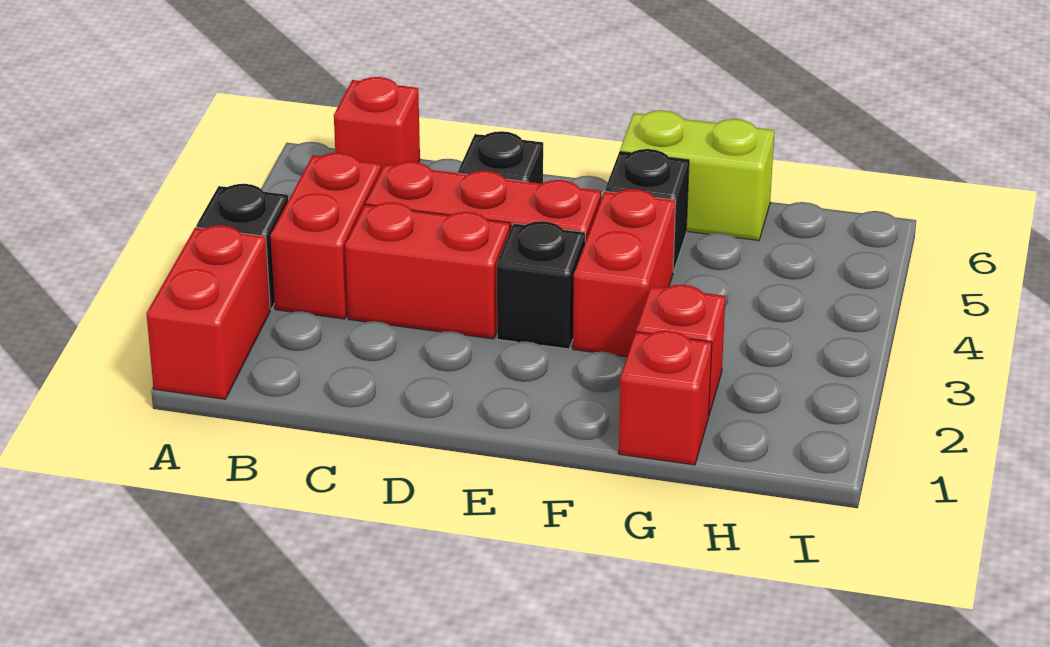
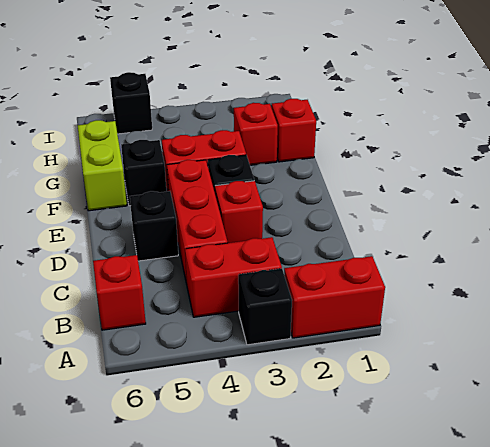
red brick C3:D3 level 1 -> red brick D3 level 1
none -> black brick I5 level 1

